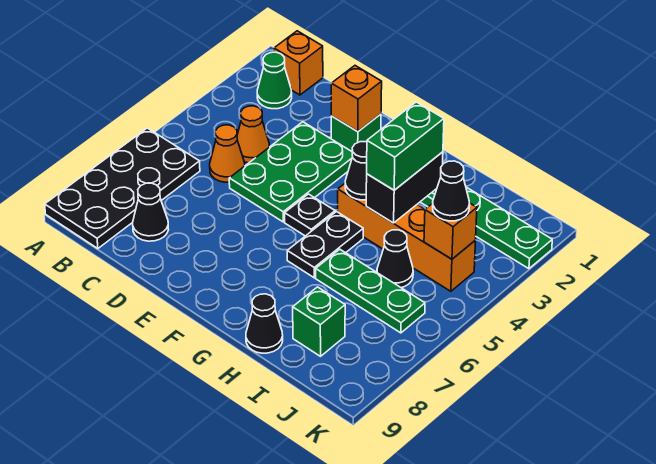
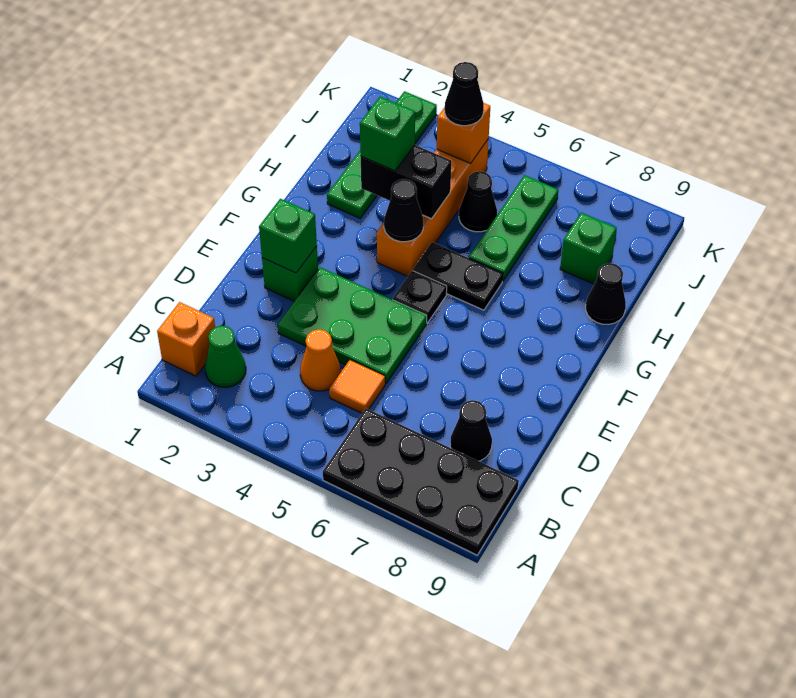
orange cone C5 level 1 -> orange tile C5 level 1
orange brick E2 level 2 -> green brick E2 level 2
green brick H3:H4 level 3 -> green brick H3 level 3

